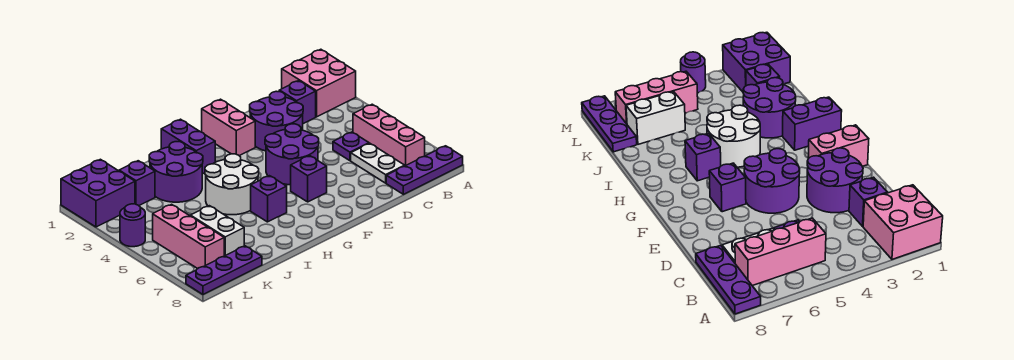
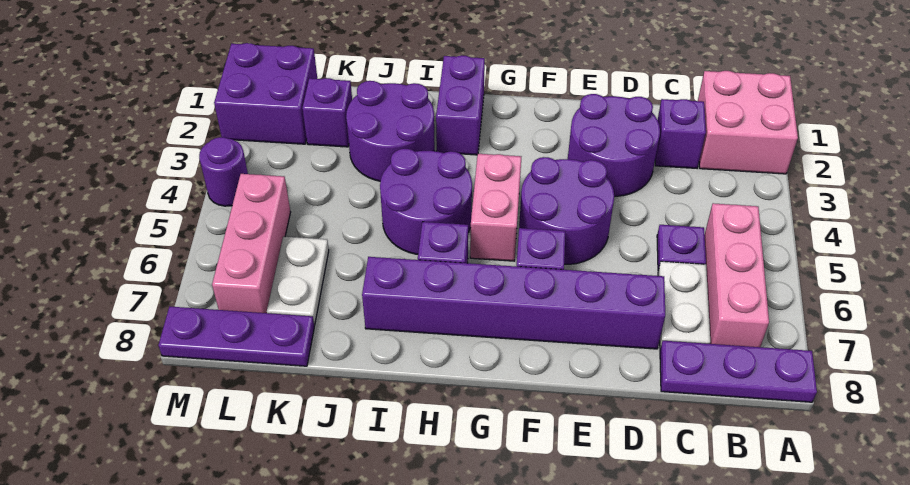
none -> purple brick D7:I7 level 1
pink brick F1:F2 level 1 -> pink brick G4:G5 level 1
white round brick H4:I5 level 1 -> purple round brick H4:I5 level 1
white brick K6:K7 level 1 -> white plate K6:K7 level 1

